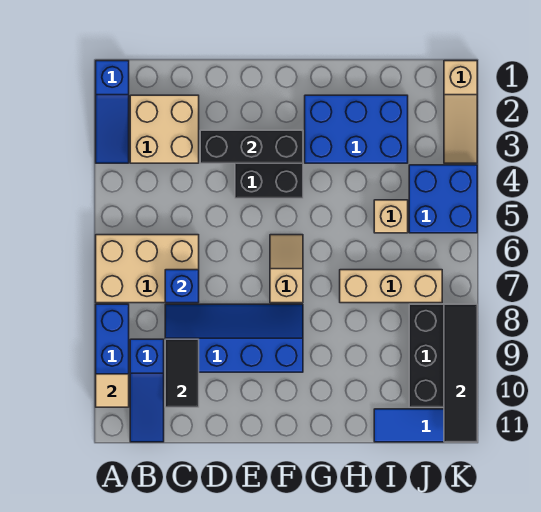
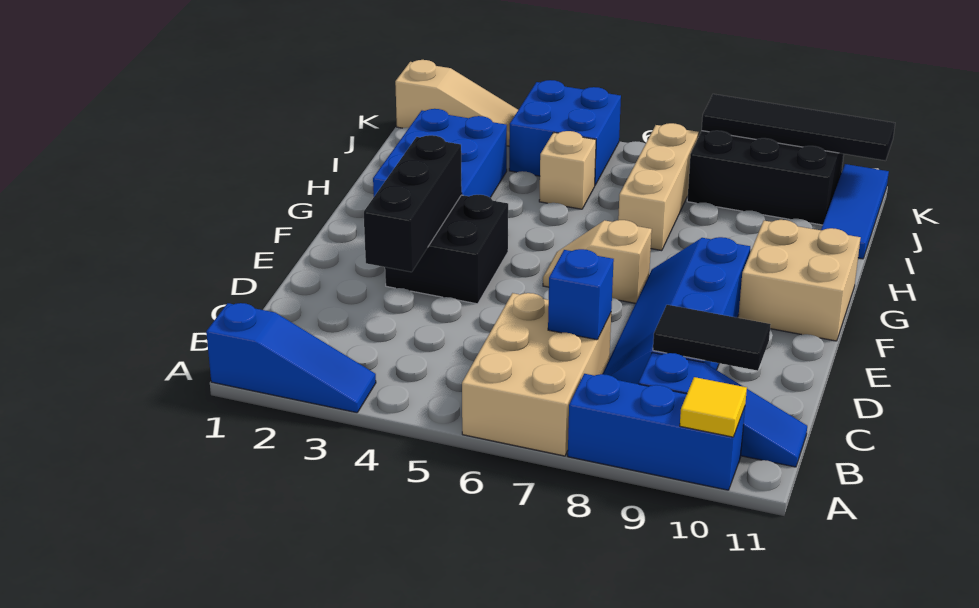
tan tile A10 level 2 -> yellow tile A10 level 2
tan brick B2:C3 level 1 -> tan brick F10:G11 level 1

